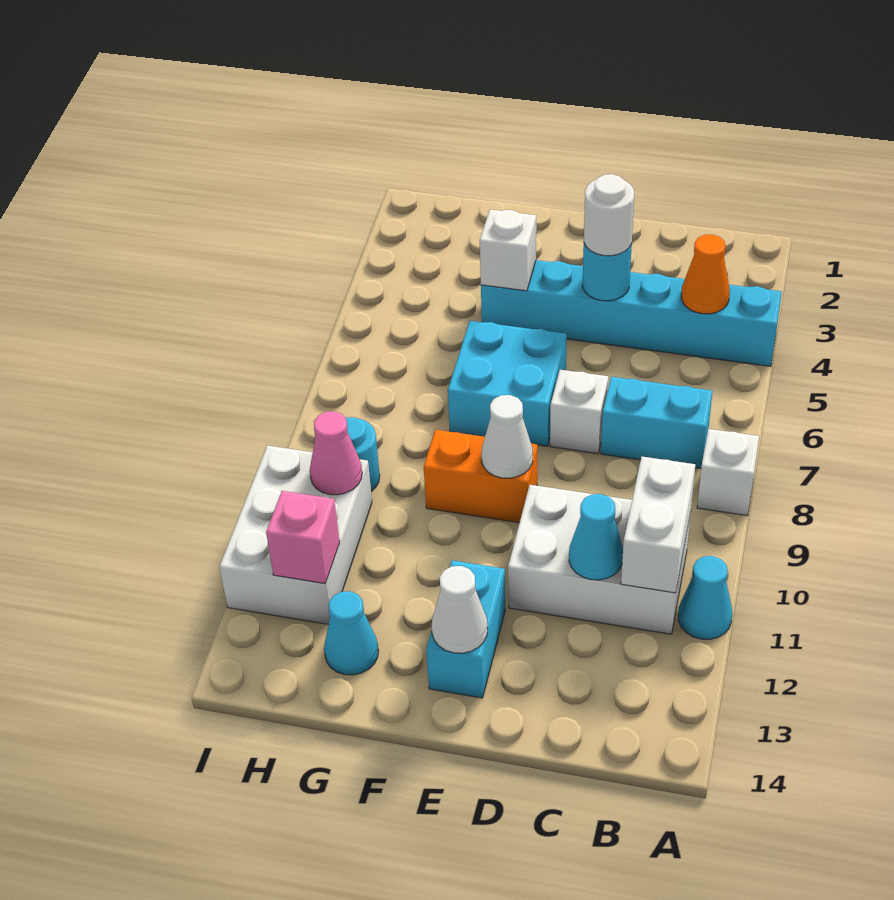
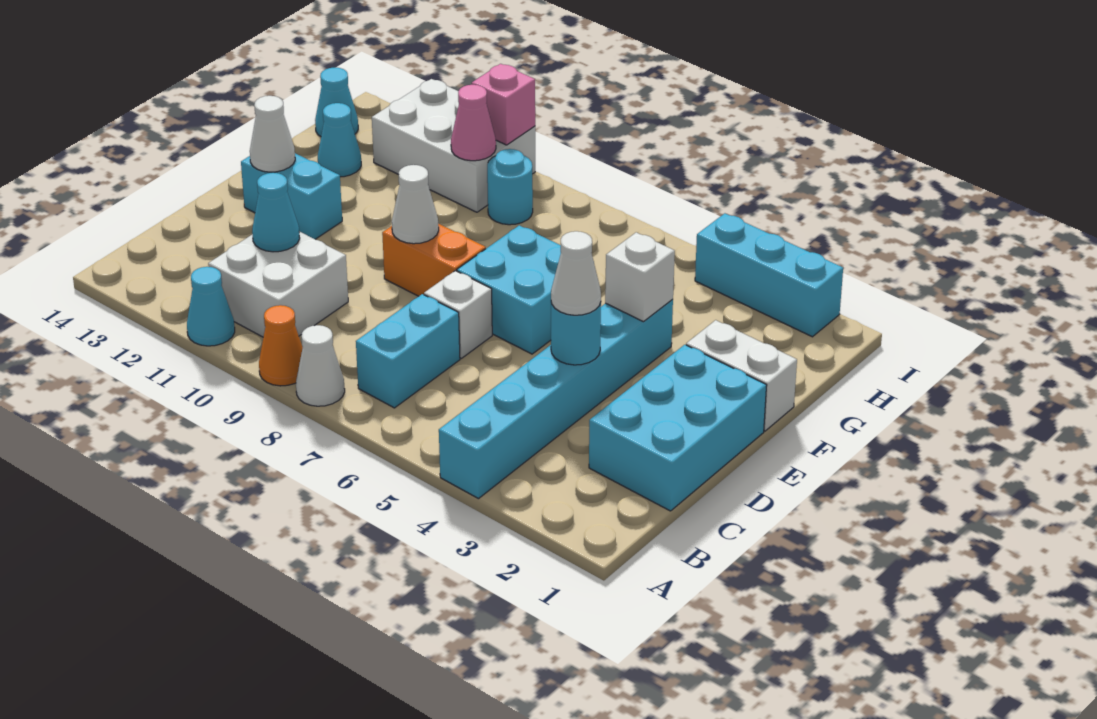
white brick A8 level 1 -> white cone A8 level 1
orange cone B4 level 2 -> orange cone A9 level 1
white brick B10:D11 level 1 -> white brick B10:C11 level 1
white brick B10:B11 level 2 -> white brick F1:F2 level 1
none -> cyan brick C1:E2 level 1
white round brick D4 level 3 -> white cone D4 level 3
orange brick E9:F9 level 1 -> orange brick E8:E9 level 1
pink brick H12 level 2 -> pink brick I10 level 2
none -> cyan cone H14 level 1
none -> cyan brick I2:I4 level 1

